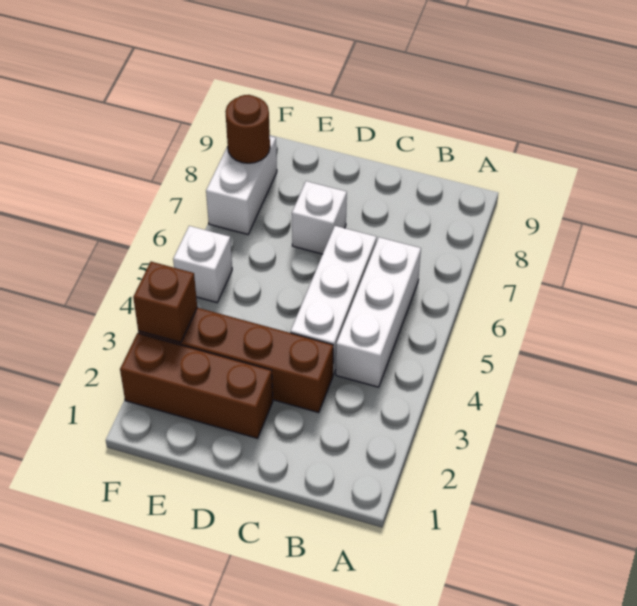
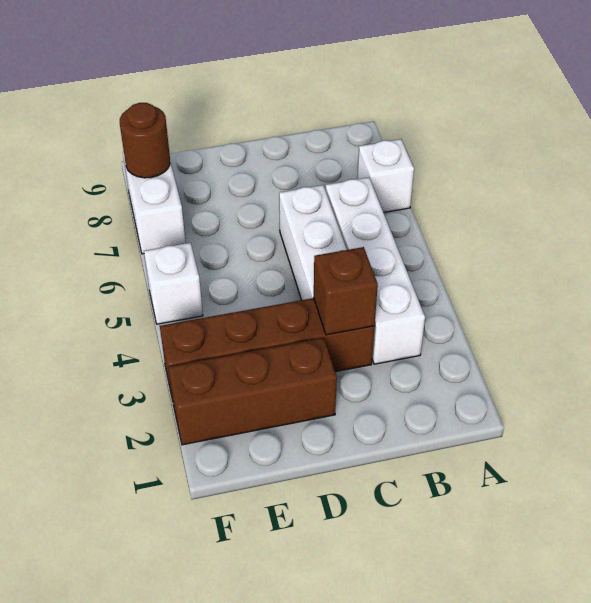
white brick B4:B6 level 1 -> white brick B3:B6 level 1
white brick D7 level 1 -> white brick A7 level 1
brown brick F3 level 2 -> brown brick C3 level 2

